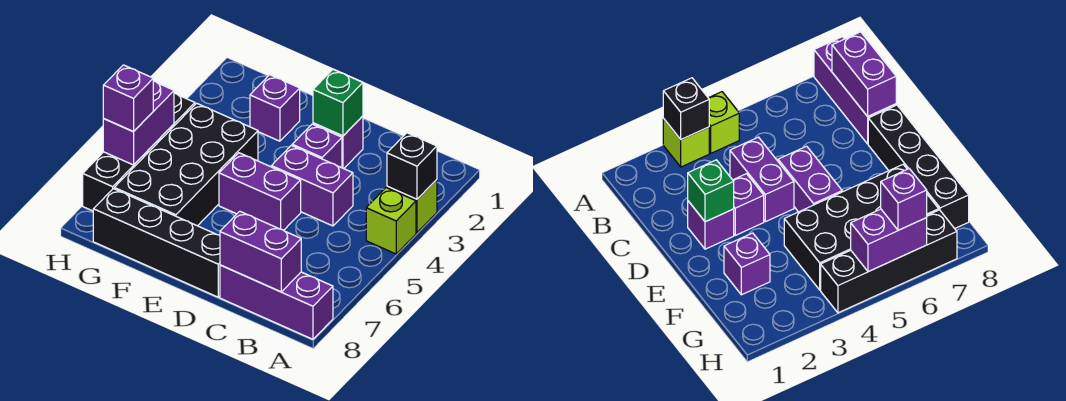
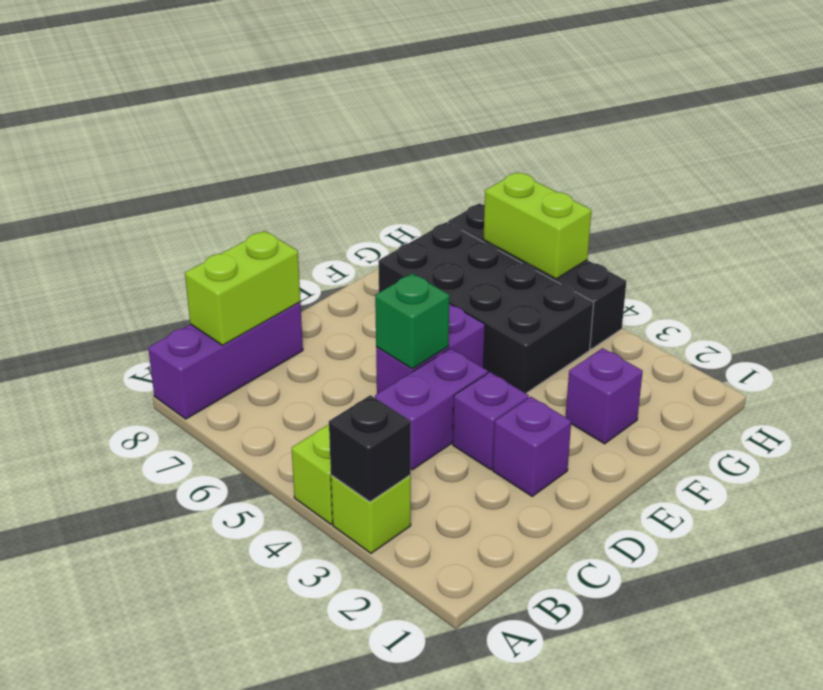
purple brick B8:C8 level 2 -> lime brick B8:C8 level 2
green brick D2 level 2 -> green brick D5 level 2
black brick D8:G8 level 1 -> none
purple brick H5:H6 level 2 -> lime brick H5:H6 level 2
purple brick H6 level 3 -> none

